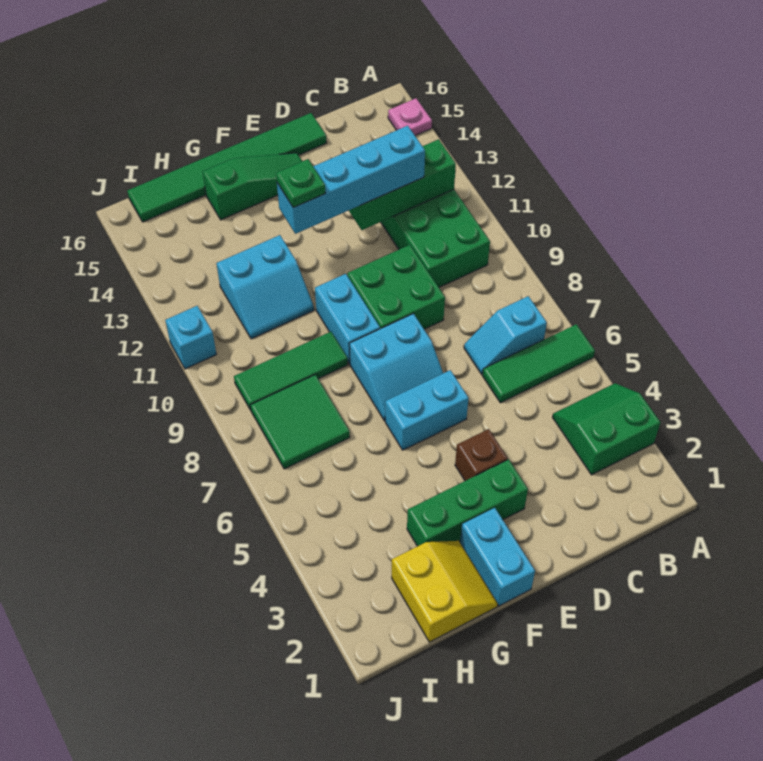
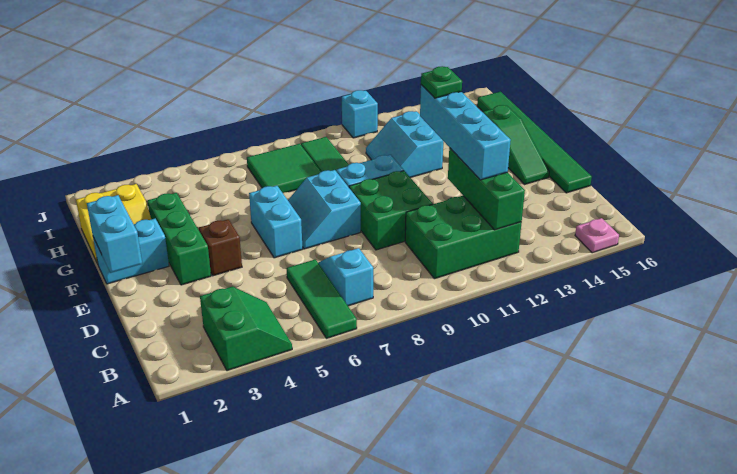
none -> cyan brick E1:F1 level 2

